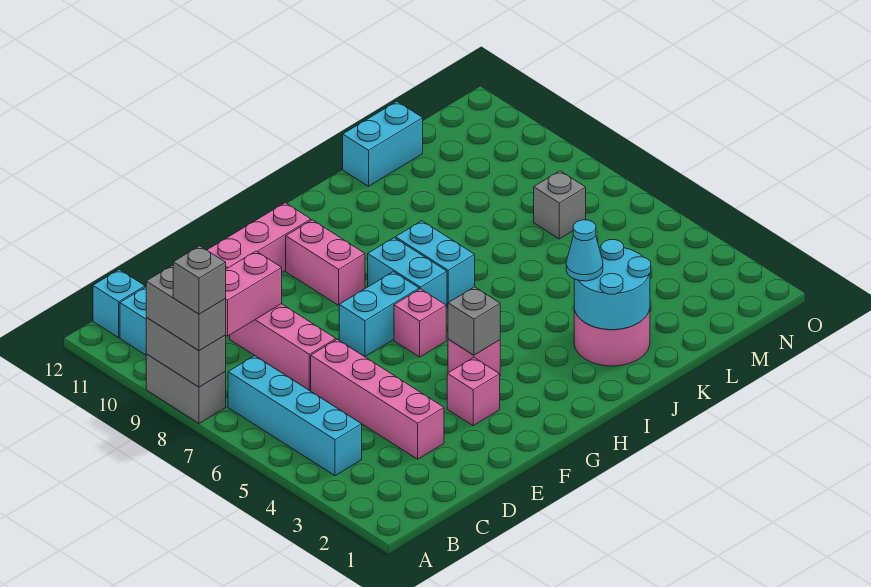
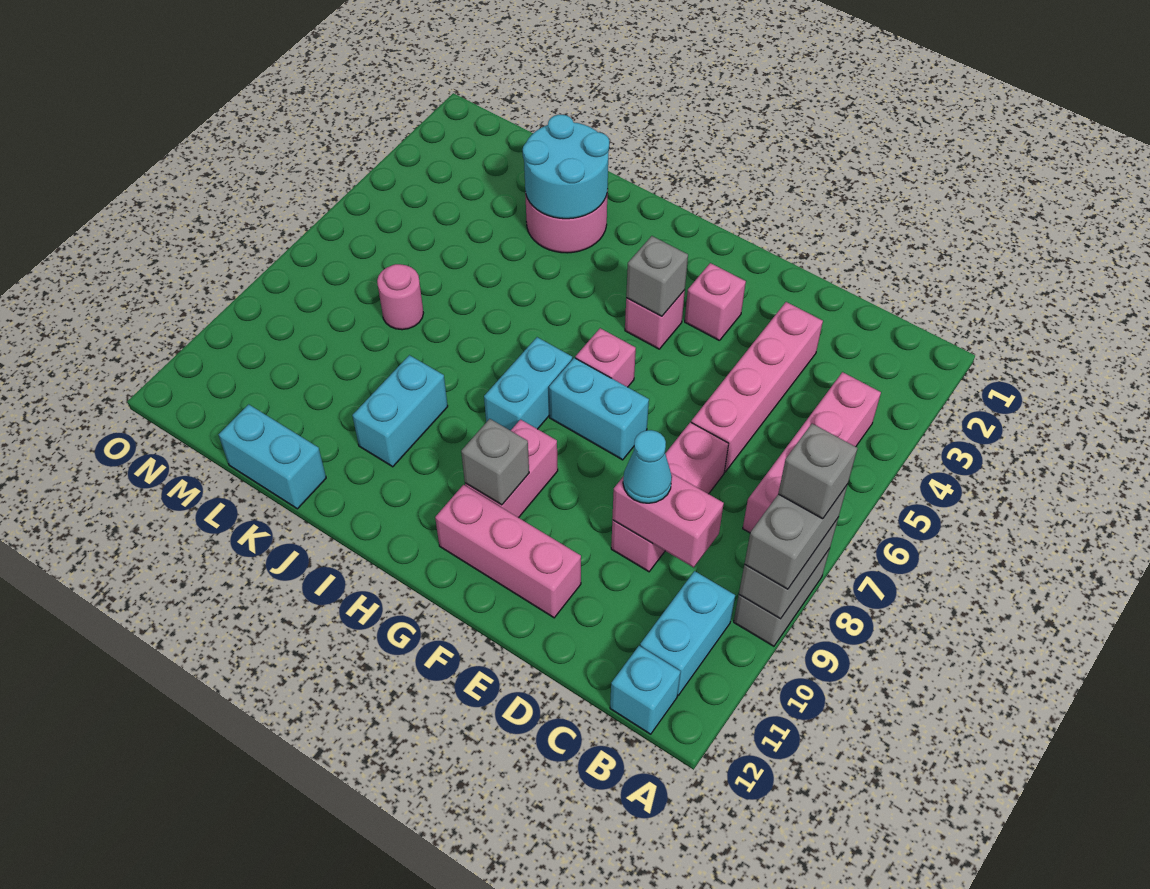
cyan brick B4:B7 level 1 -> pink brick B4:B7 level 1
cyan brick I7:I8 level 1 -> cyan brick J9:J10 level 1
cyan cone J3 level 3 -> cyan cone D9 level 3
none -> pink round brick L7 level 1
grey brick M7 level 1 -> grey brick G10 level 2

